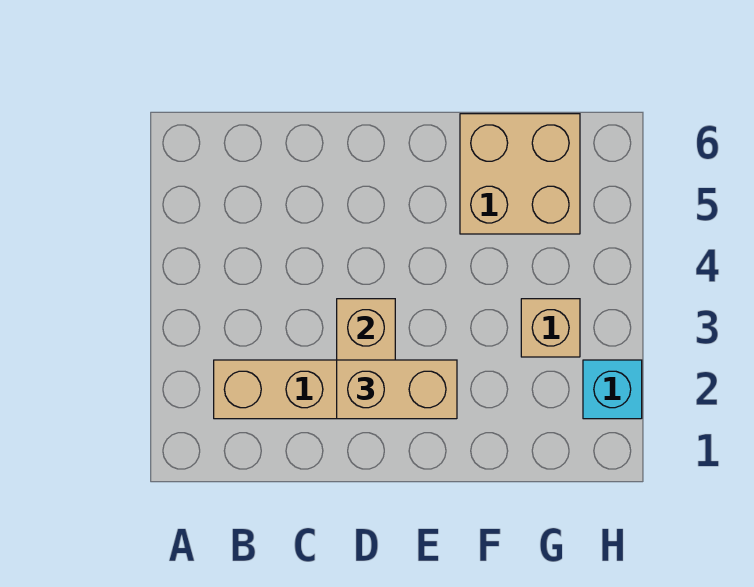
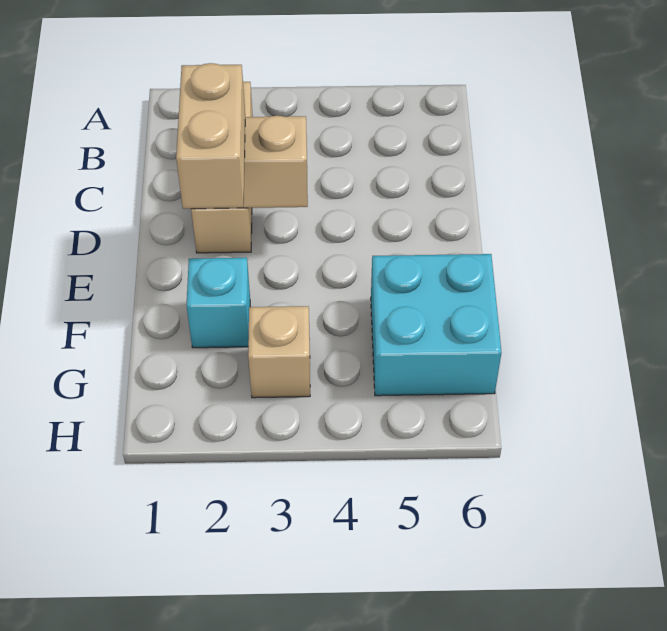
tan brick F5:G6 level 1 -> cyan brick F5:G6 level 1
cyan brick H2 level 1 -> cyan brick F2 level 1

